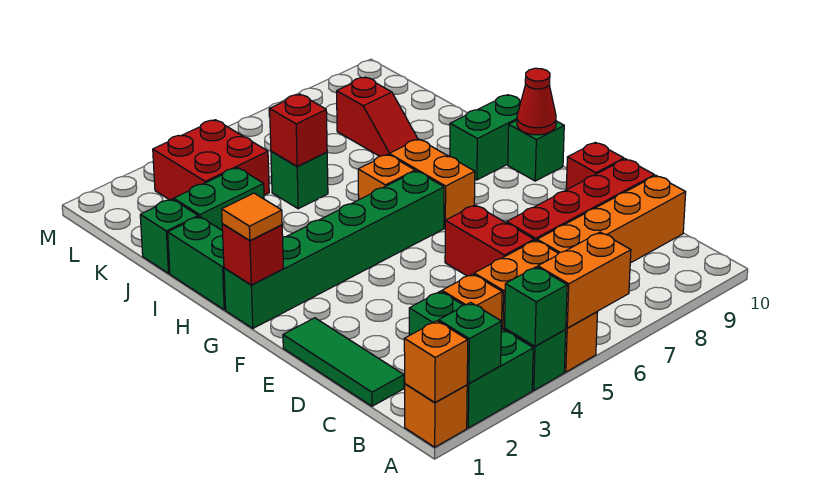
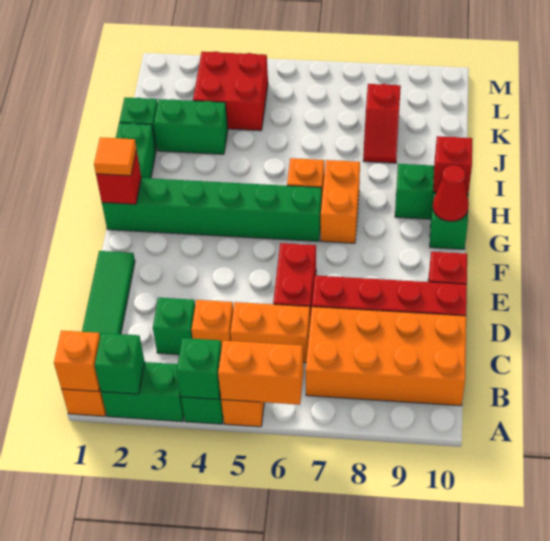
orange brick C7:C10 level 1 -> orange brick B7:C10 level 1
green brick J5 level 1 -> none
red brick J5 level 2 -> red brick H10 level 2

